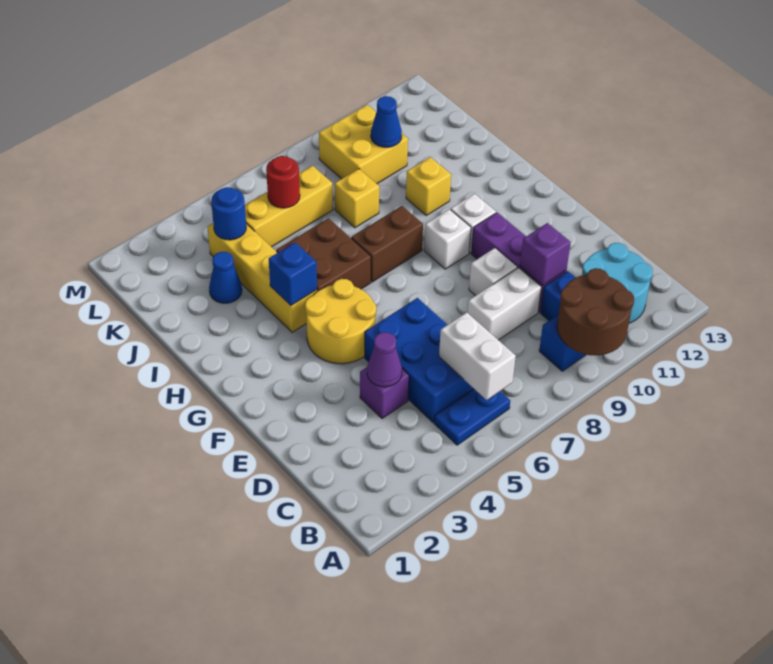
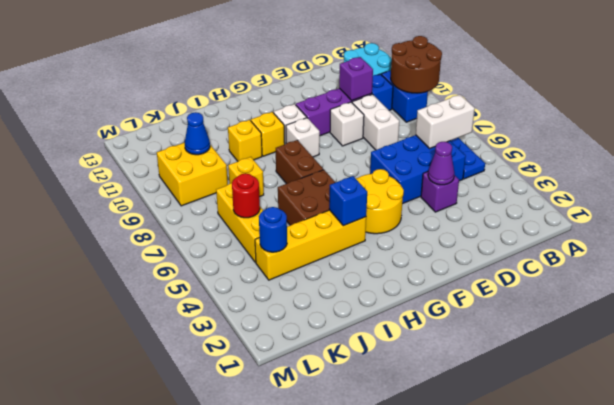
none -> yellow brick H10 level 1
blue cone J3 level 1 -> none

